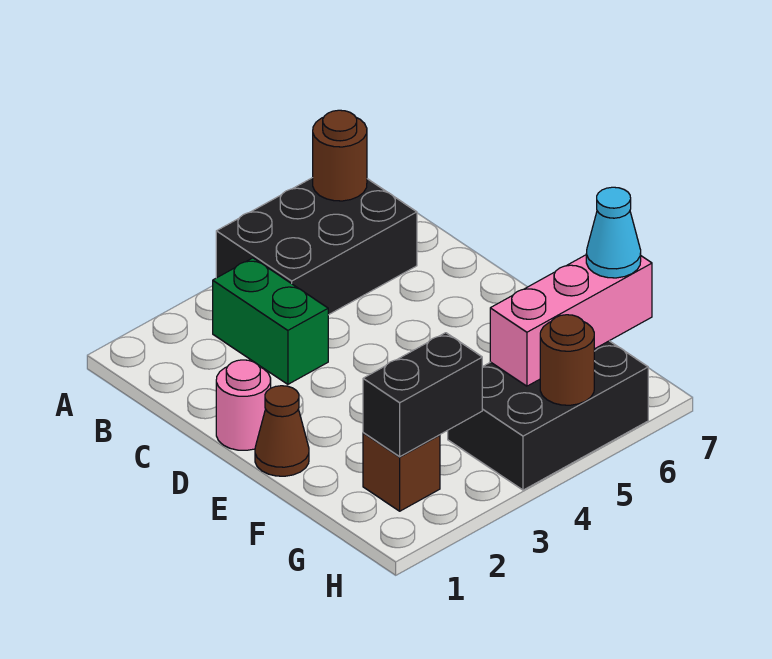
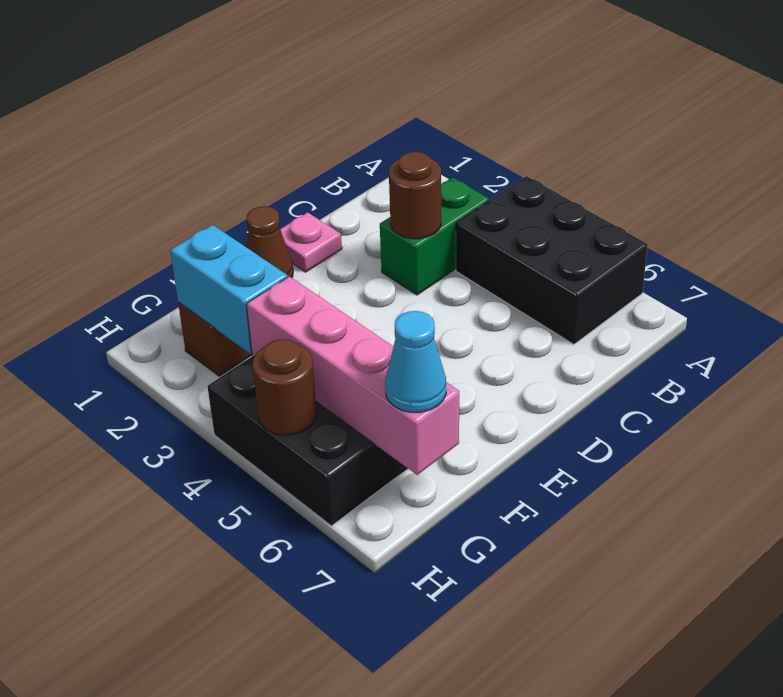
brown round brick A6 level 2 -> brown round brick C3 level 2
pink round brick D1 level 1 -> pink plate D1 level 1
black brick G2:G3 level 2 -> cyan brick G2:G3 level 2
pink brick G5:G7 level 2 -> pink brick G4:G7 level 2

